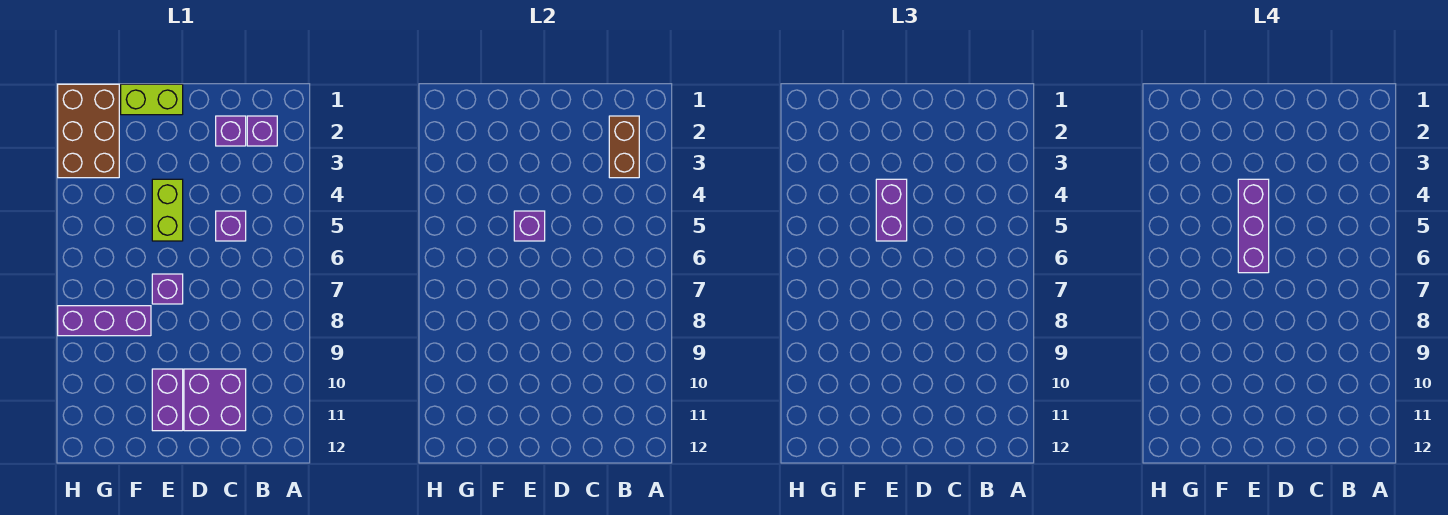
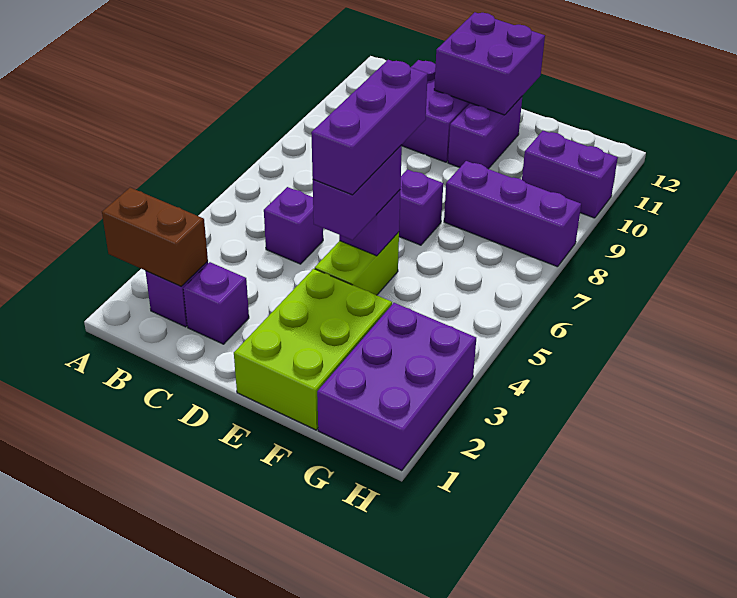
brown brick B2:B3 level 2 -> brown brick A2:B2 level 2
none -> purple brick D11:E12 level 2
lime brick E1:F1 level 1 -> lime brick E1:F3 level 1
brown brick G1:H3 level 1 -> purple brick G1:H3 level 1
none -> purple brick G10:H10 level 1

